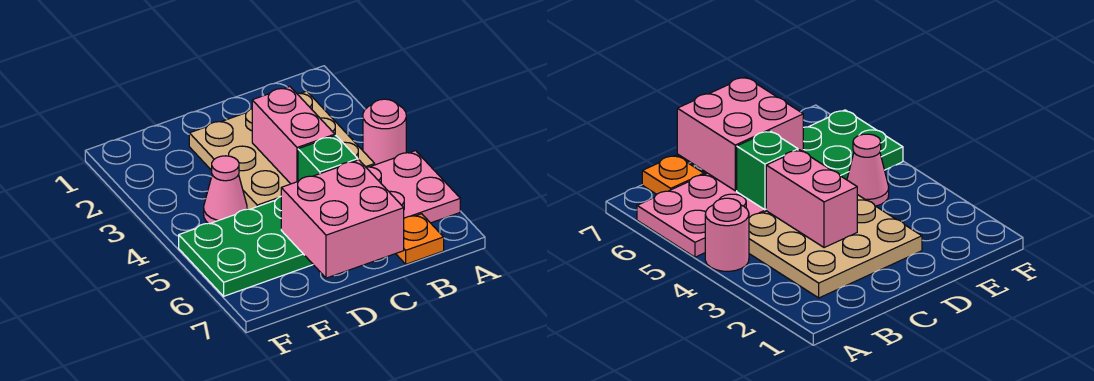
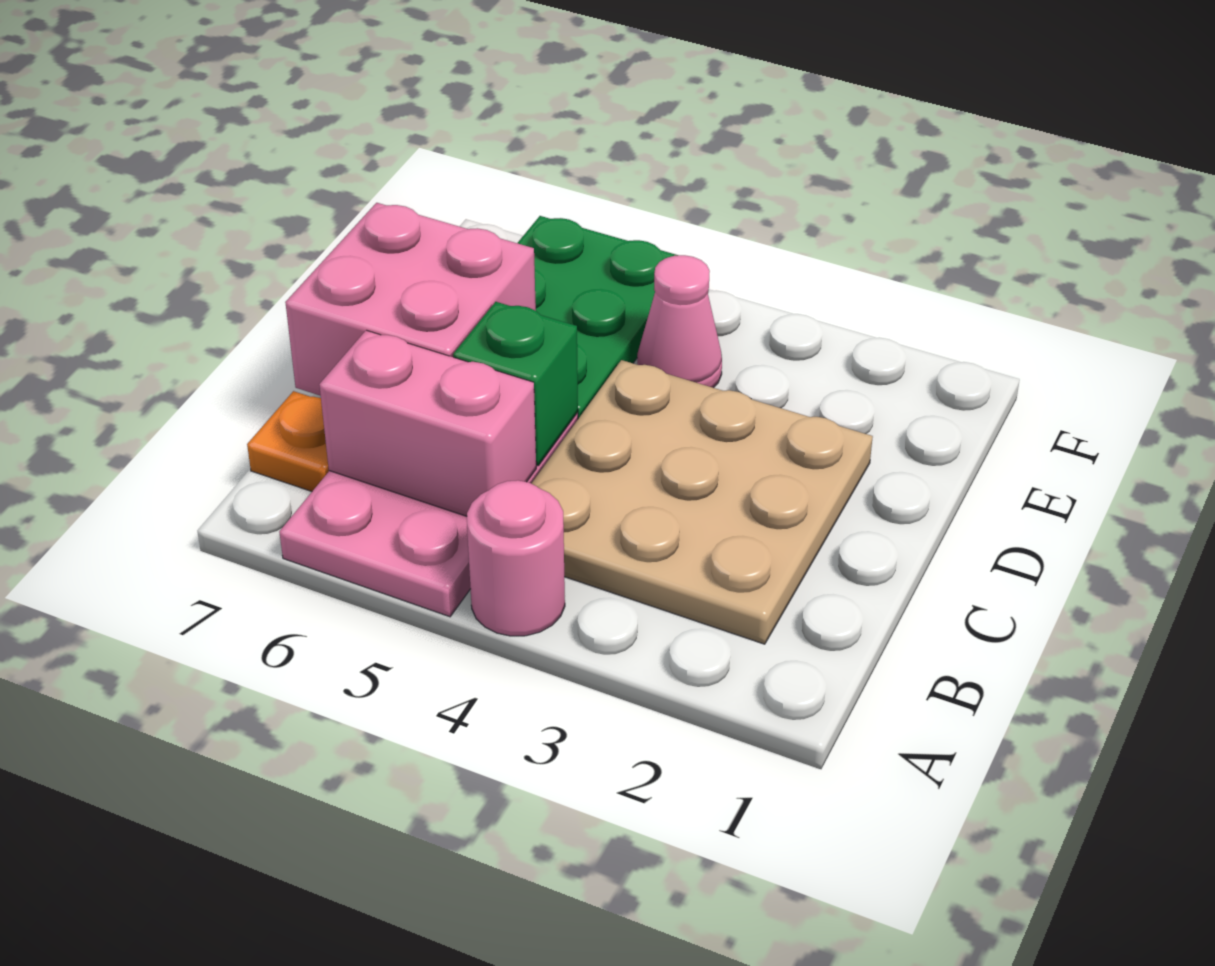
pink brick C3:C4 level 2 -> pink brick B5:B6 level 2

